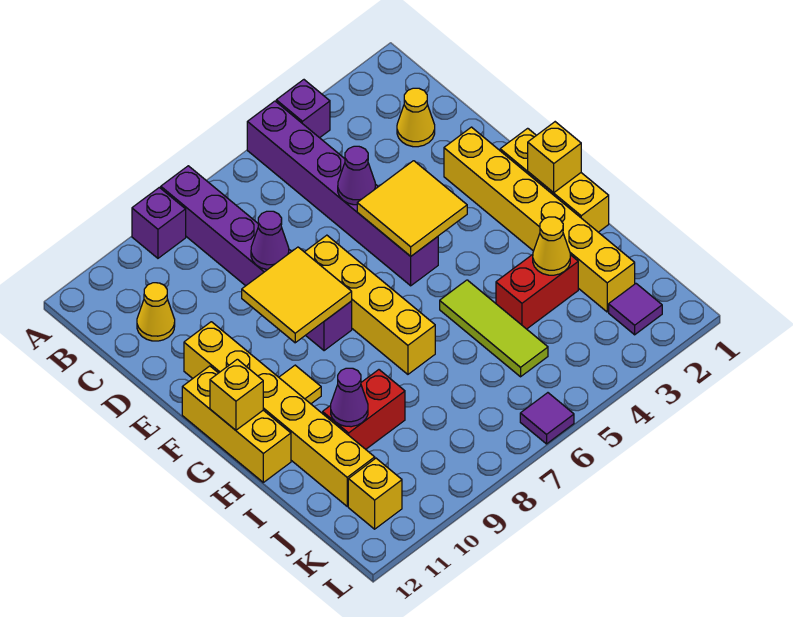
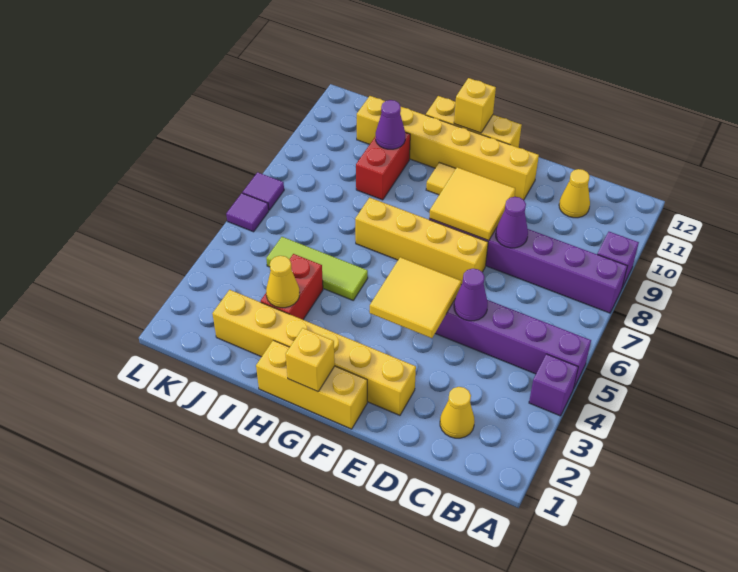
purple tile K2 level 1 -> purple tile L7 level 1
yellow brick K11 level 1 -> none

